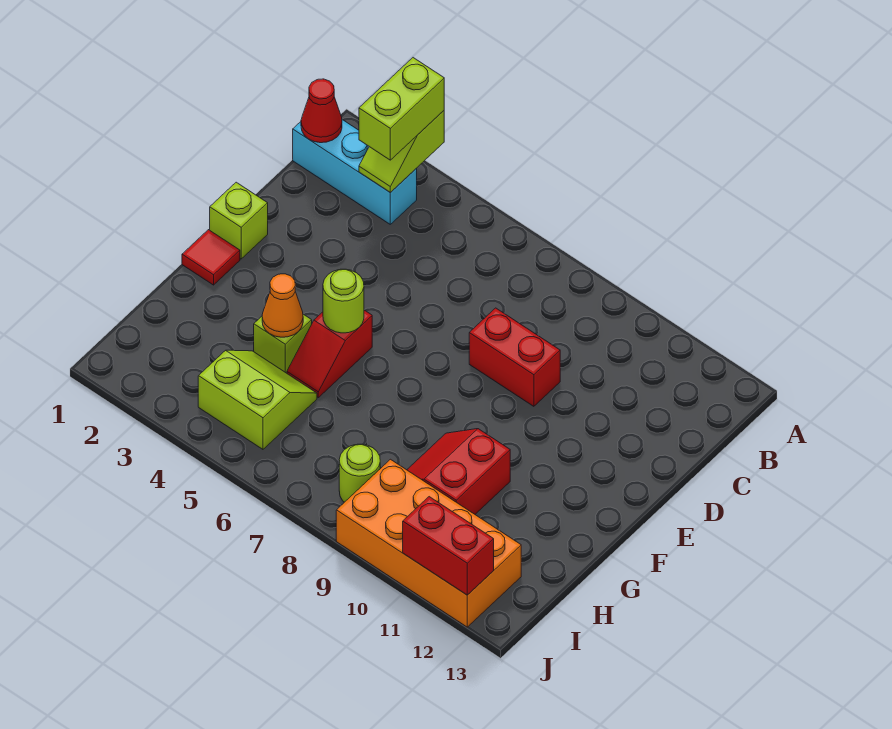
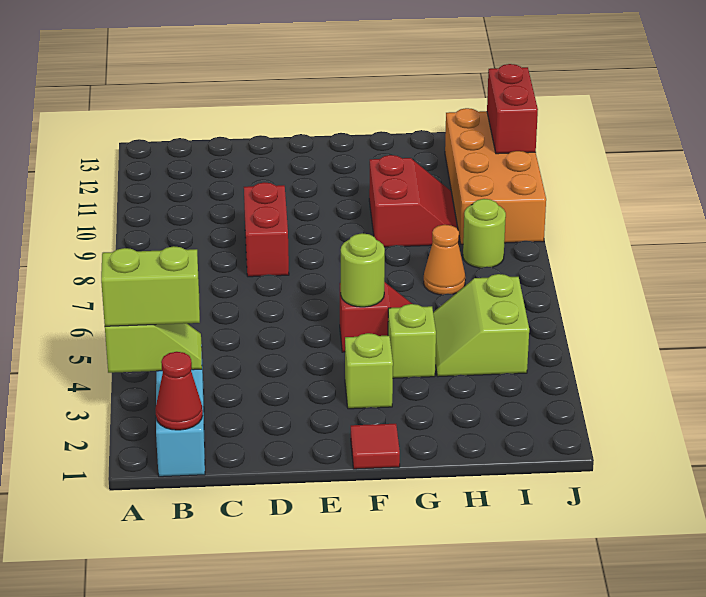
lime brick E1 level 1 -> lime brick F3 level 1
orange cone G4 level 2 -> orange cone H7 level 1
red slope G9:H10 level 1 top 10 -> red slope G9:H10 level 1 top G

